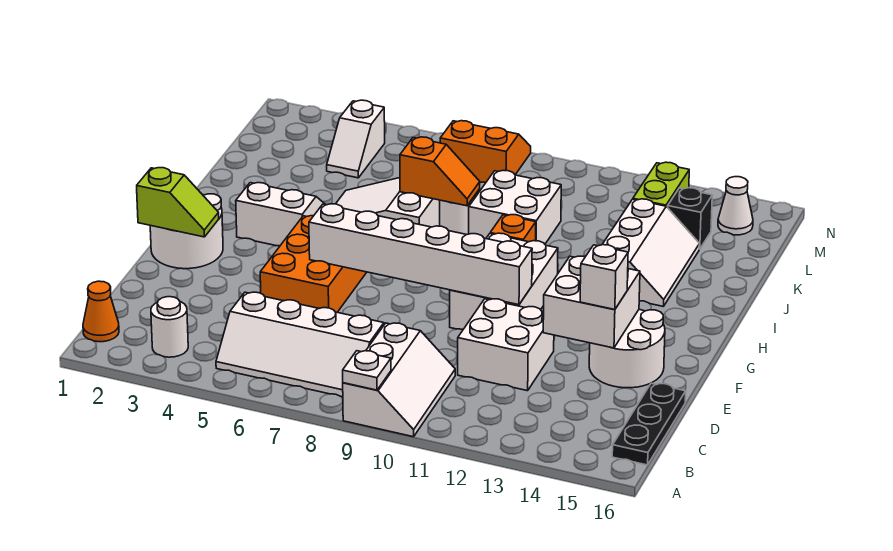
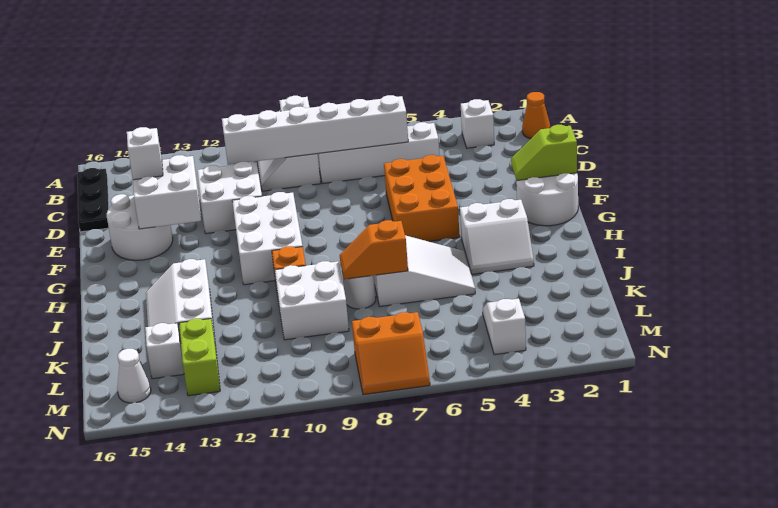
white round brick B3 level 1 -> white brick B3 level 1
white brick F6:F11 level 2 -> white brick C6:C11 level 2
black brick L14 level 1 -> white brick L14 level 1

